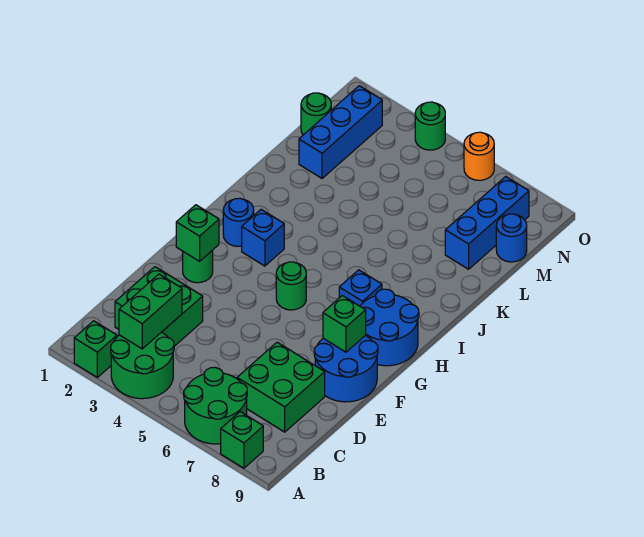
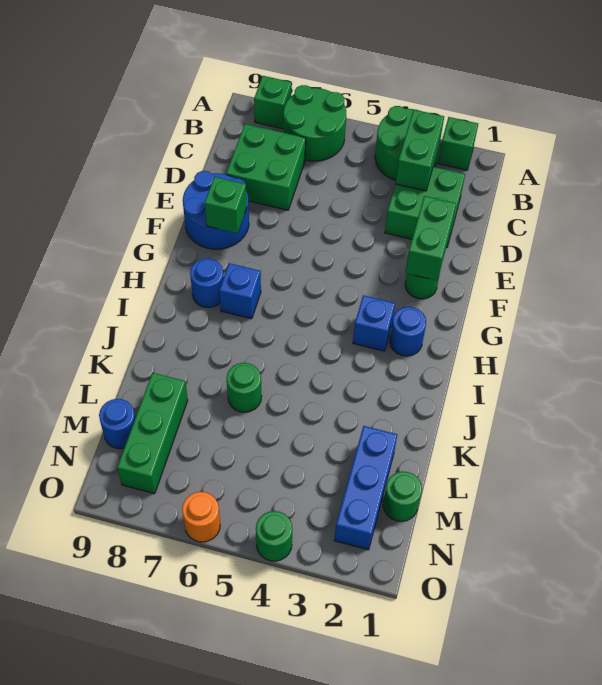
green brick F2 level 2 -> green brick E2:F2 level 2
green round brick G5 level 1 -> green round brick K6 level 1
blue round brick G8:H9 level 1 -> blue round brick H8 level 1
blue brick L8:N8 level 1 -> green brick L8:N8 level 1

